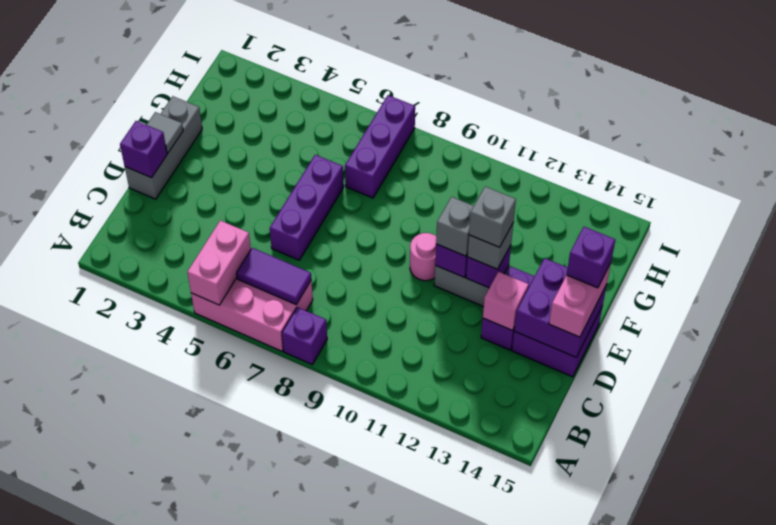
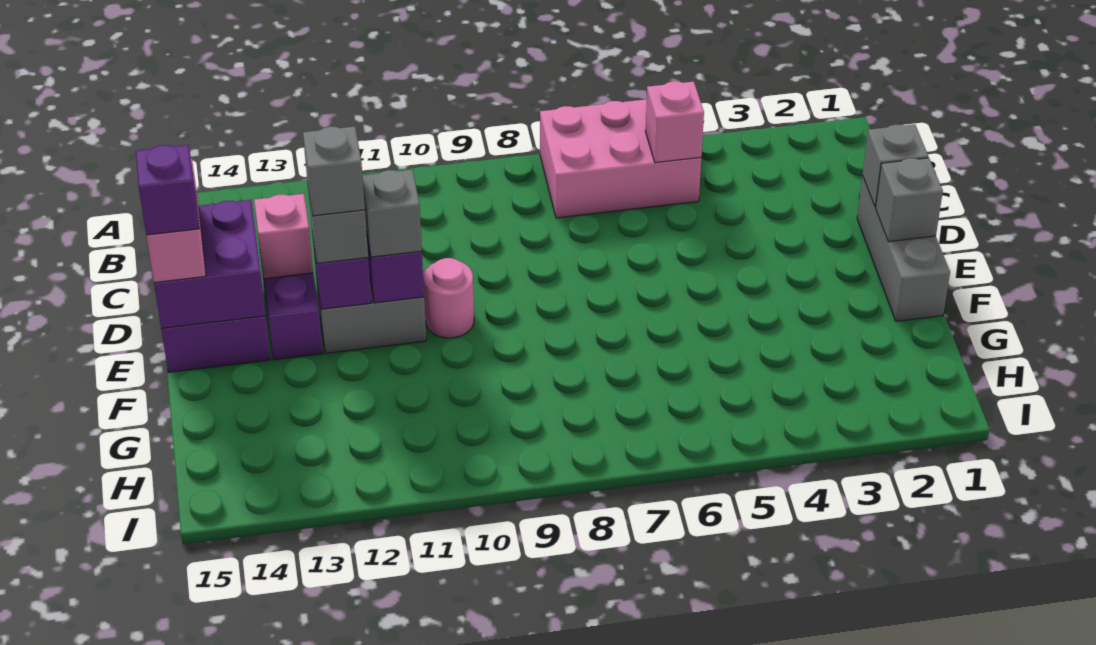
pink brick A5:B5 level 2 -> pink brick B5 level 2
purple brick A8 level 1 -> none
purple tile B6:B7 level 2 -> none
purple brick D1 level 2 -> grey brick D1 level 2
purple brick D6:F6 level 1 -> none
grey tile E1 level 2 -> grey brick E1 level 2
purple brick G7:I7 level 1 -> none

